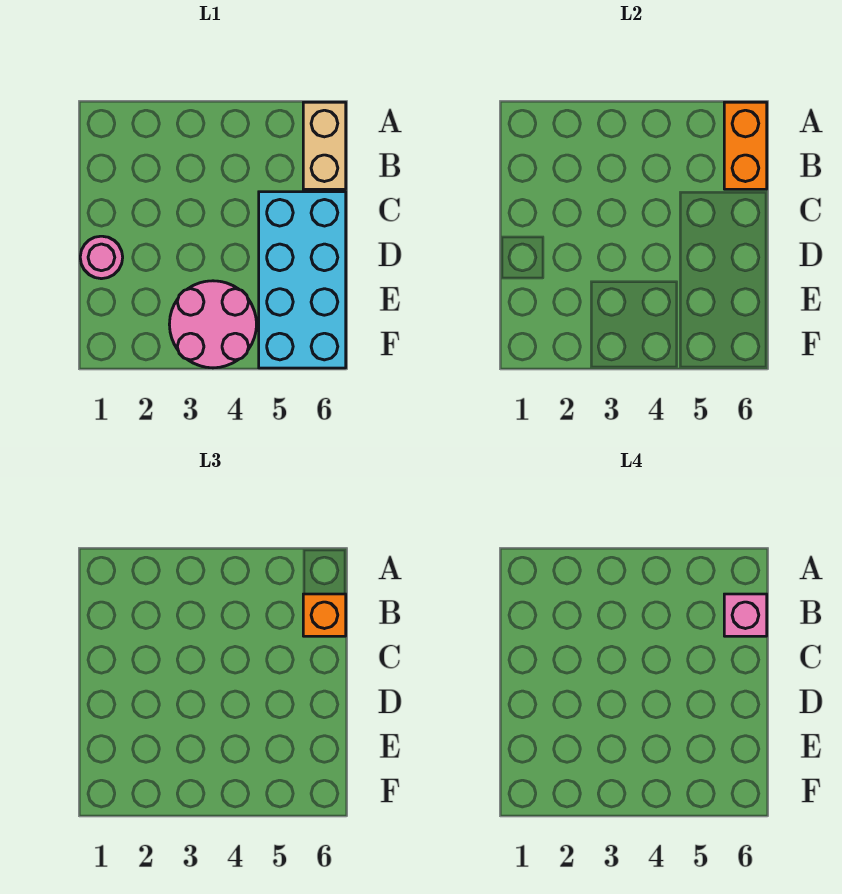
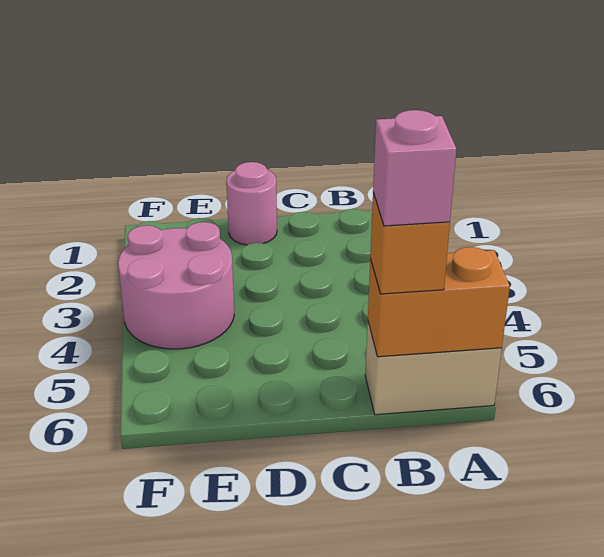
cyan brick C5:F6 level 1 -> none

